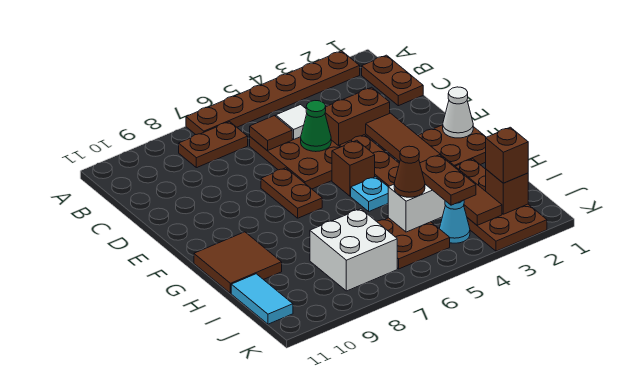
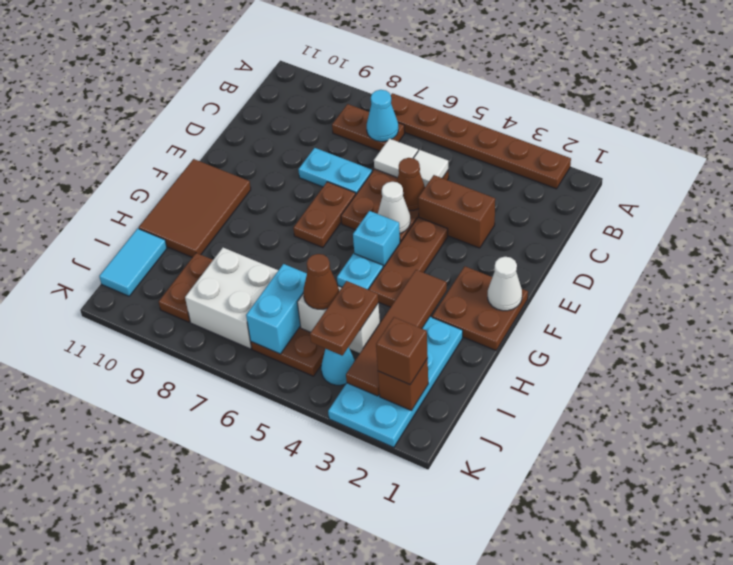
brown plate B1:C1 level 1 -> brown plate I9:J9 level 1
none -> cyan cone B7 level 2
brown tile C6 level 2 -> white tile C6 level 2
green cone D5 level 2 -> brown cone D5 level 2
none -> cyan plate D7:D8 level 1
brown tile E3:J3 level 2 -> brown tile G3:J3 level 2
none -> white cone E5 level 2
brown brick F5 level 1 -> cyan brick F5 level 1
brown tile G10:H11 level 1 -> brown tile F10:H11 level 1
brown plate H2:K3 level 1 -> cyan plate H2:K3 level 1
none -> cyan brick I6:J6 level 2

